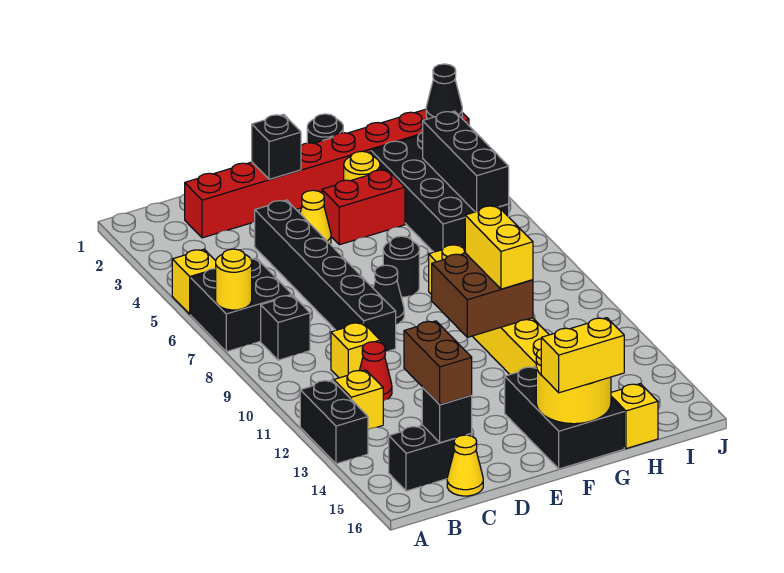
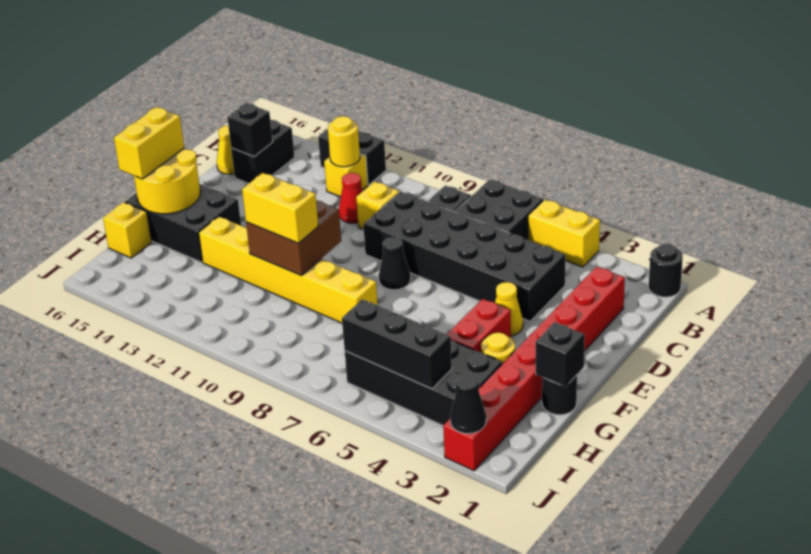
yellow brick A5 level 1 -> yellow brick A4:A5 level 1
yellow round brick A7 level 2 -> yellow round brick B12 level 2
brown brick C14:C15 level 3 -> none
black brick D4:D9 level 1 -> black brick C4:D9 level 1
black brick E2 level 2 -> black brick G1 level 2
black round brick F7 level 1 -> black round brick A1 level 1

